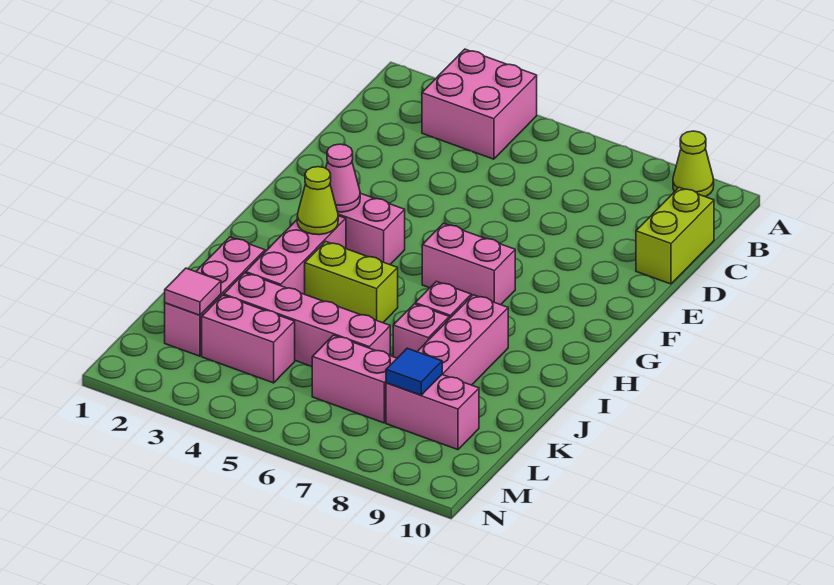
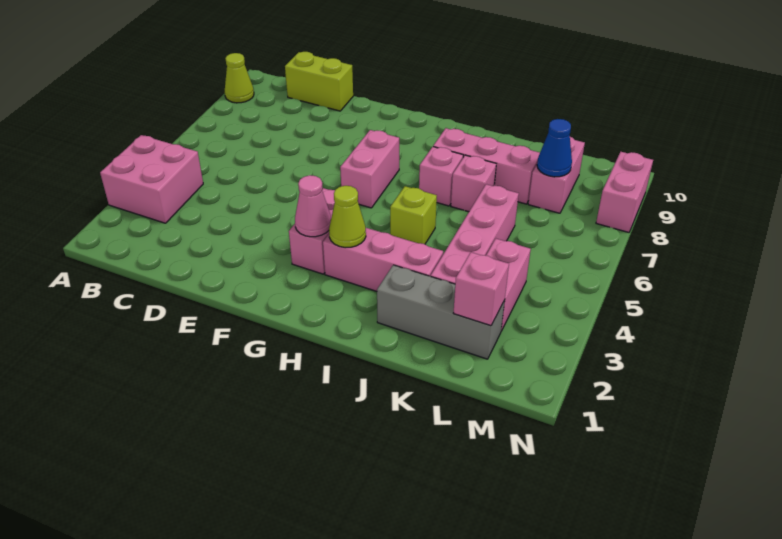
lime brick I4:I5 level 1 -> lime brick I5 level 1
pink brick J2:L2 level 1 -> grey brick J2:L2 level 1
pink tile L2 level 2 -> pink brick L2 level 2
pink brick L6:L7 level 1 -> pink brick N8:N9 level 1
blue tile L8 level 2 -> blue cone L8 level 2

